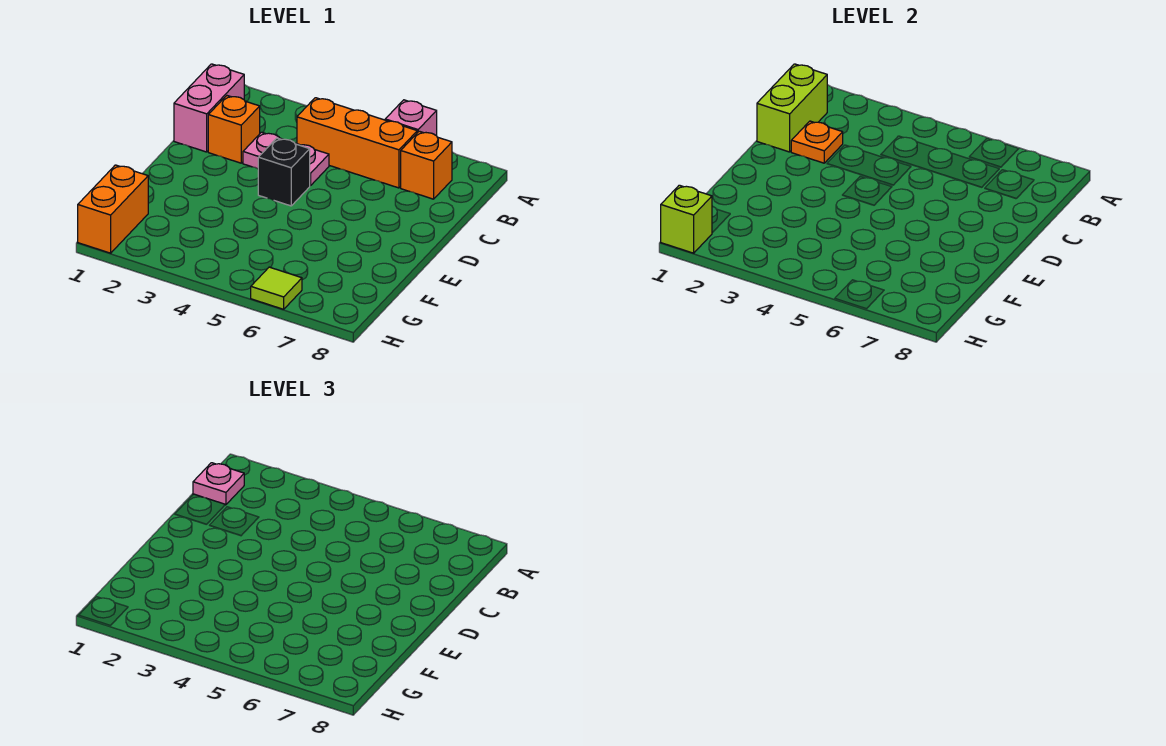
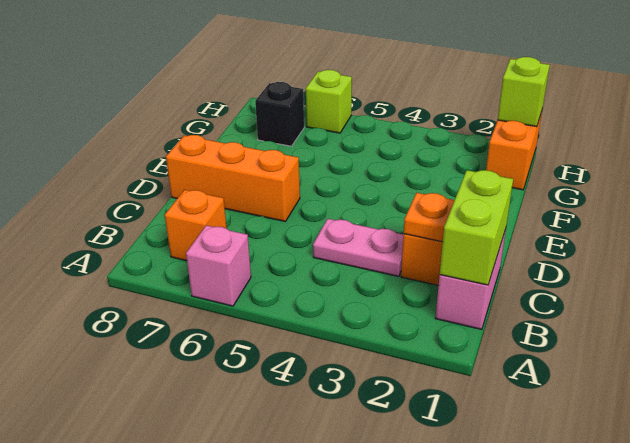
pink plate B1 level 3 -> none
orange brick B4:B6 level 1 -> orange brick D6:D8 level 1
black brick D4 level 1 -> black brick G7 level 1
lime tile H6 level 1 -> lime brick H6 level 1

